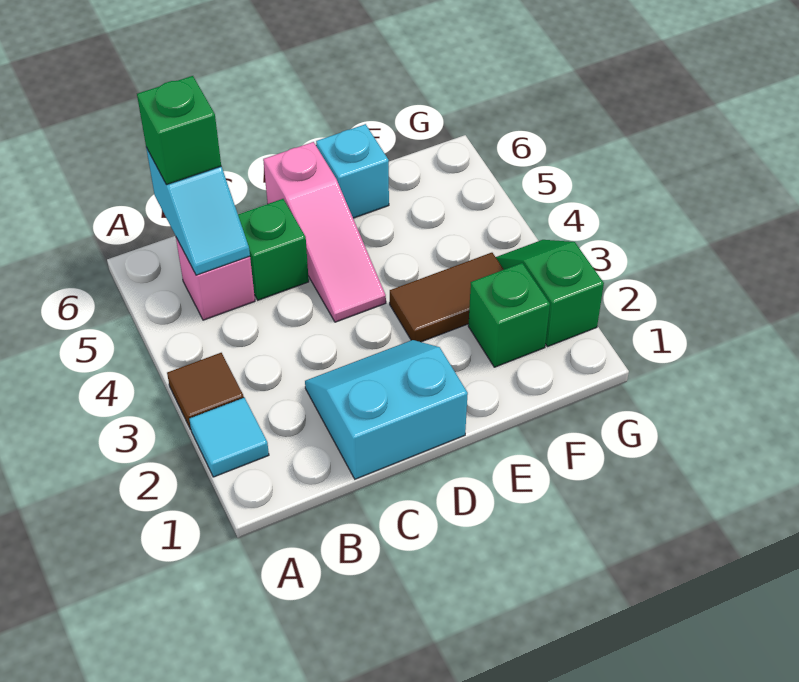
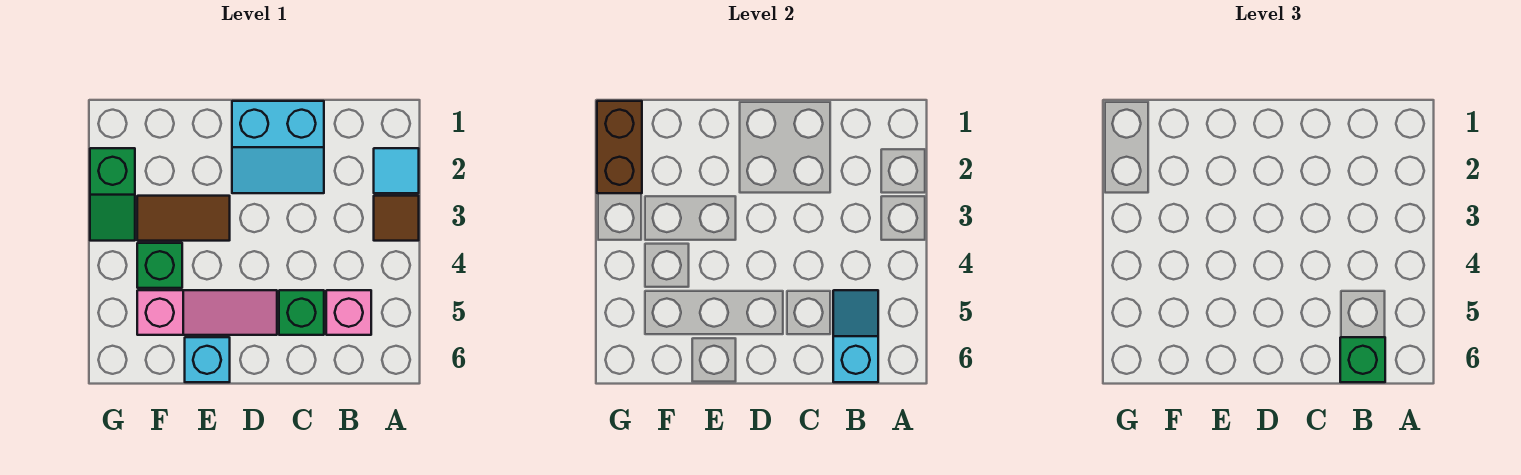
pink slope D4:D6 level 1 top 6 -> pink slope D5:F5 level 1 top F
green brick F2 level 1 -> green brick F4 level 1
none -> brown brick G1:G2 level 2

